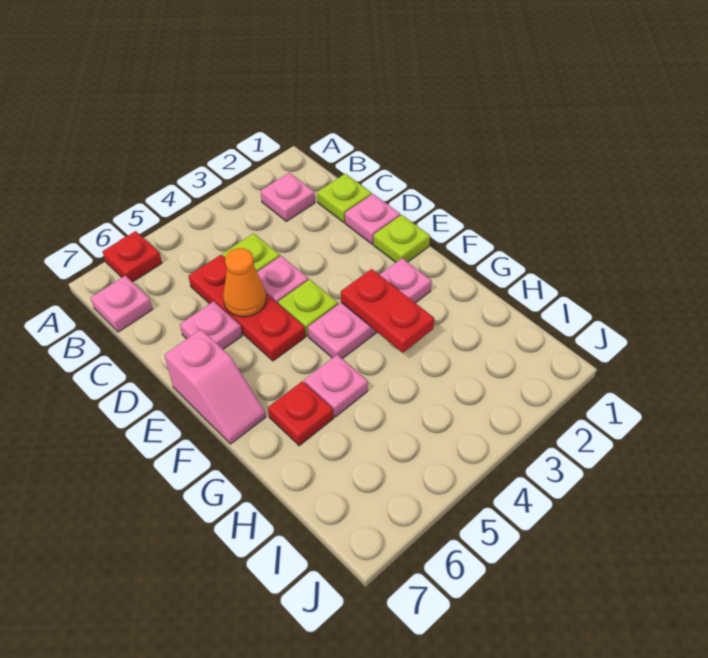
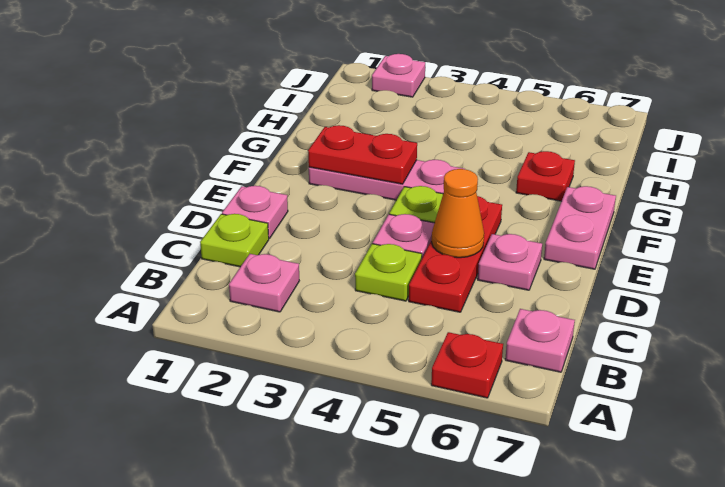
lime plate E1 level 1 -> none
pink slope E7:F7 level 1 top E -> pink plate E7:F7 level 1
red plate F3:G3 level 2 -> red plate F2:F3 level 2
pink plate G5 level 1 -> pink plate J2 level 1

